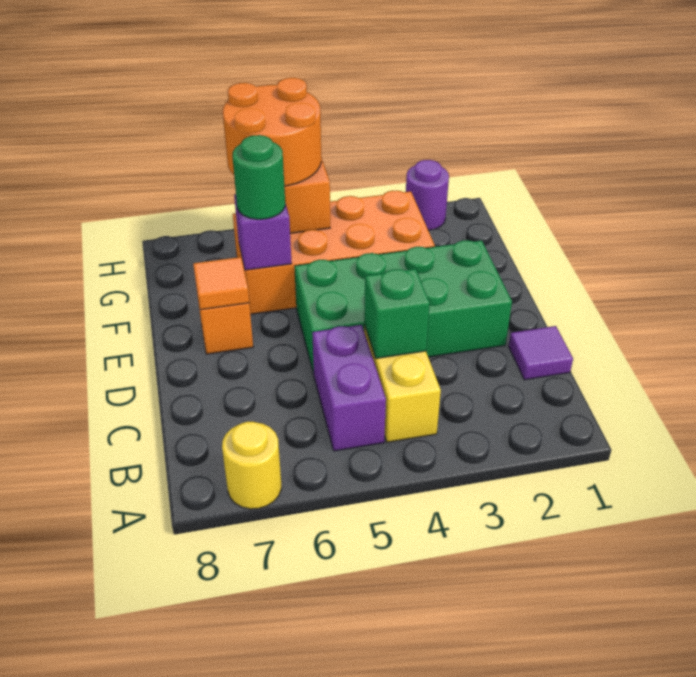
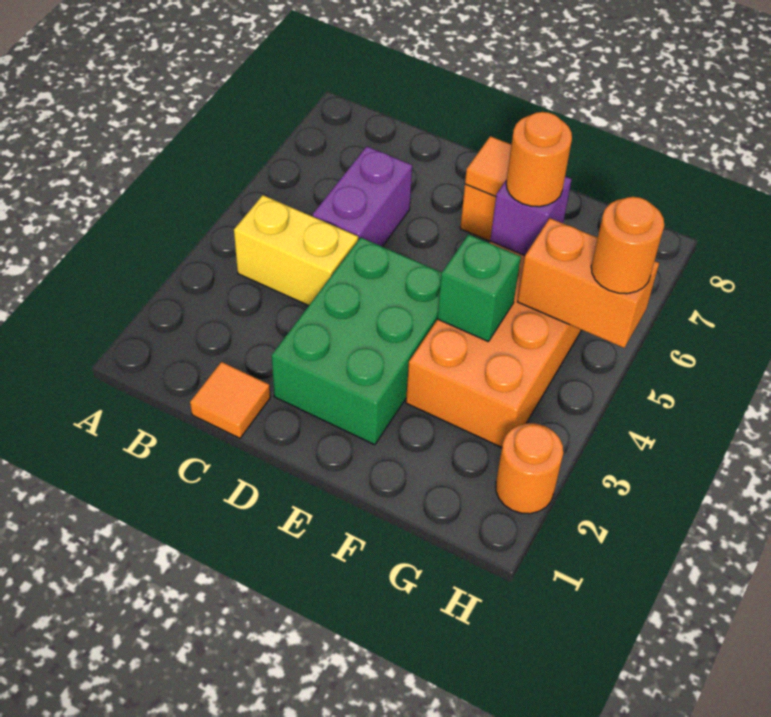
yellow round brick A7 level 1 -> none
purple brick B5:C5 level 1 -> purple brick C5:C6 level 1
purple tile C1 level 1 -> orange tile C1 level 1
green brick C4 level 2 -> green brick F4 level 2
green brick D2:E5 level 1 -> green brick D2:E4 level 1
green round brick F6 level 3 -> orange round brick F6 level 3
orange round brick G5:H6 level 3 -> orange round brick H5 level 3
purple round brick H2 level 1 -> orange round brick H2 level 1

